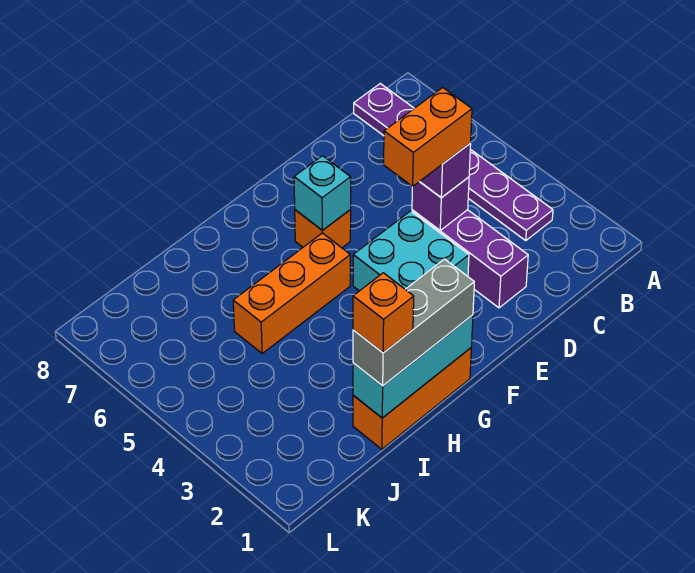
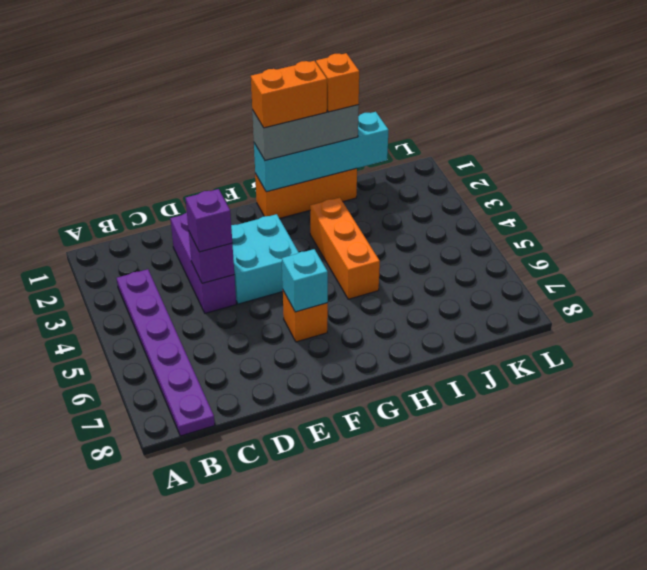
orange brick D4:E4 level 4 -> orange brick G1:H1 level 4
cyan brick G1:I1 level 2 -> cyan brick G1:J1 level 2
orange brick G5:I5 level 1 -> orange brick H3:H5 level 1

